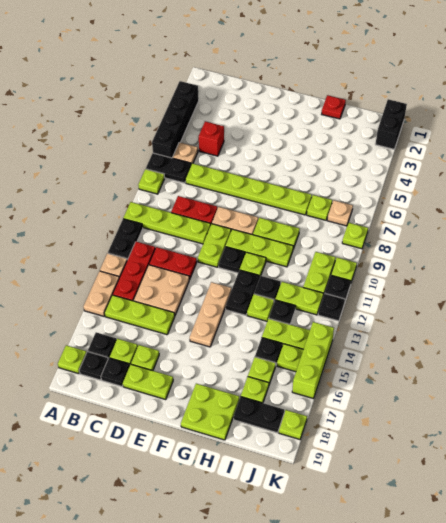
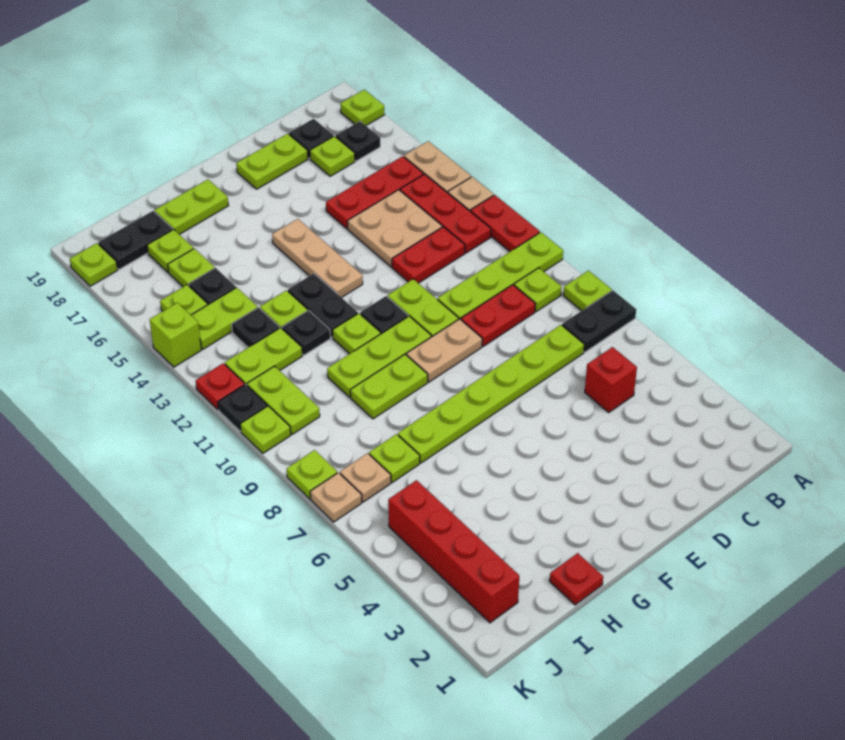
black brick A3:A6 level 1 -> none
black plate A11:A12 level 1 -> red plate A11:A12 level 1
tan plate B6 level 1 -> tan plate K7 level 1
lime plate B15:D15 level 1 -> red plate B15:D15 level 1
black plate B18 level 1 -> none
lime plate D17 level 1 -> lime plate B9 level 1
lime plate G18:H19 level 1 -> lime plate G18:H18 level 1
none -> red brick J2:J5 level 1
black brick K1:K2 level 1 -> none
black plate K12 level 1 -> red plate K12 level 1
lime brick K14:K16 level 1 -> lime brick K14 level 1

